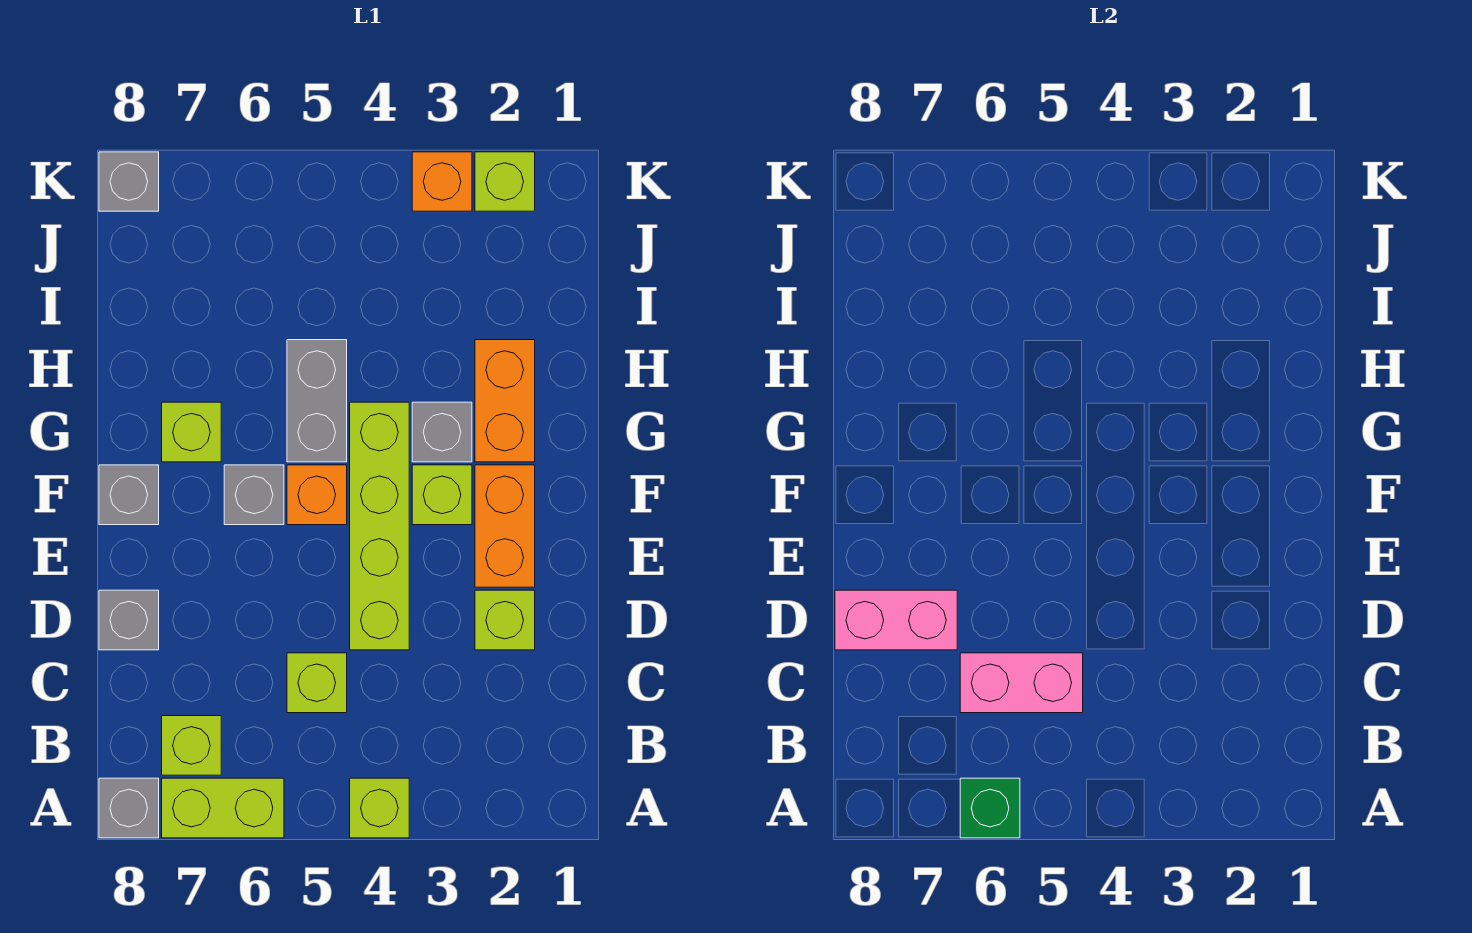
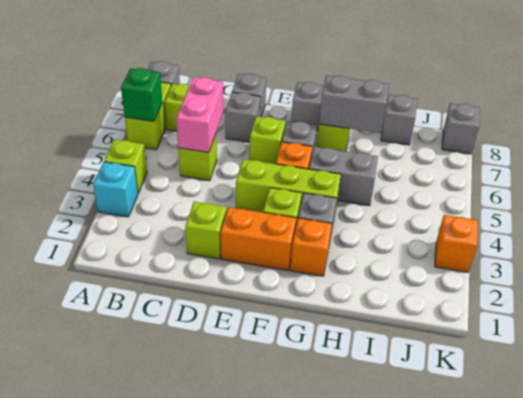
none -> cyan brick A3 level 1
lime brick D4:G4 level 1 -> lime brick E4:G4 level 1
none -> grey brick D7 level 1
pink brick D7:D8 level 2 -> none
orange brick G2:H2 level 1 -> orange brick G2 level 1
none -> grey brick G7:H7 level 2
none -> grey brick I8 level 1
lime brick K2 level 1 -> lime brick E6 level 1

